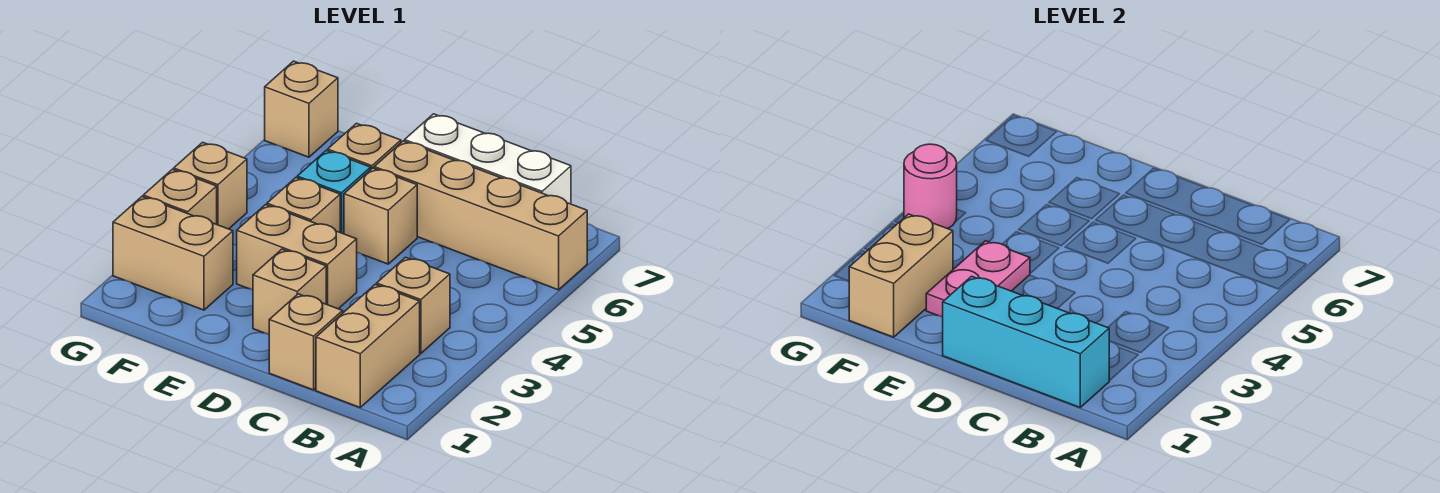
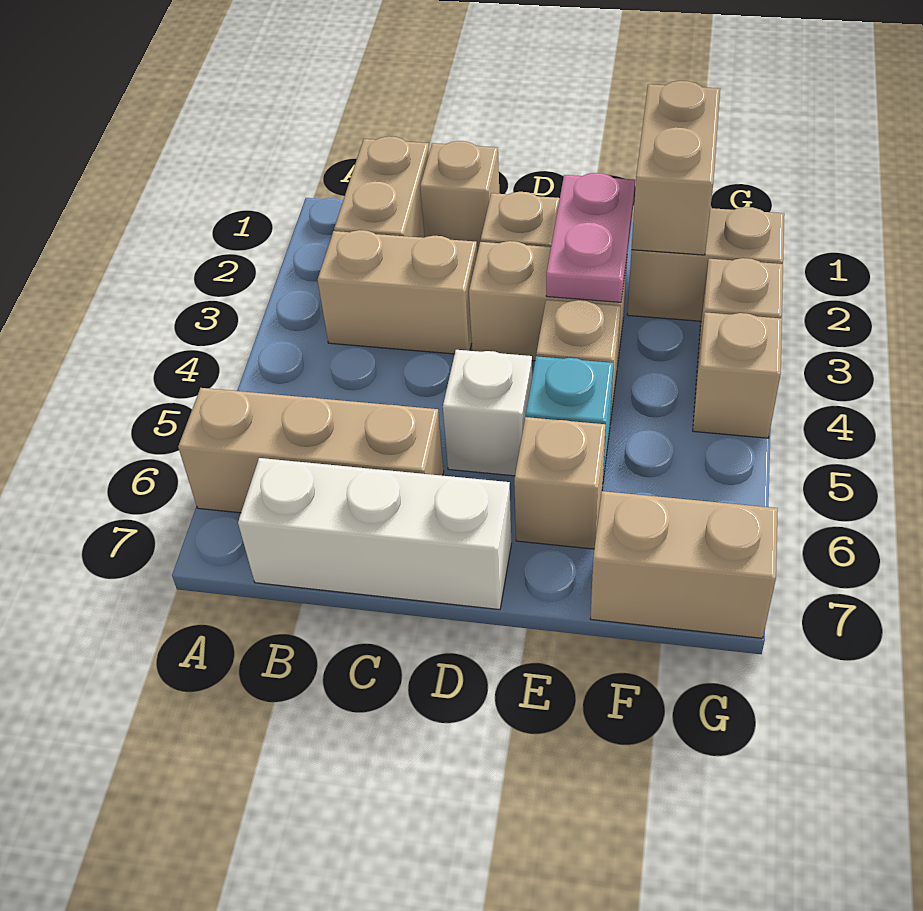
tan brick A6:D6 level 1 -> tan brick A6:C6 level 1
cyan brick B1:D1 level 2 -> none
tan brick B3 level 1 -> tan brick B3:C3 level 1
tan brick D5 level 1 -> white brick D5 level 1
pink round brick G4 level 2 -> none
tan brick G7 level 1 -> tan brick F7:G7 level 1

